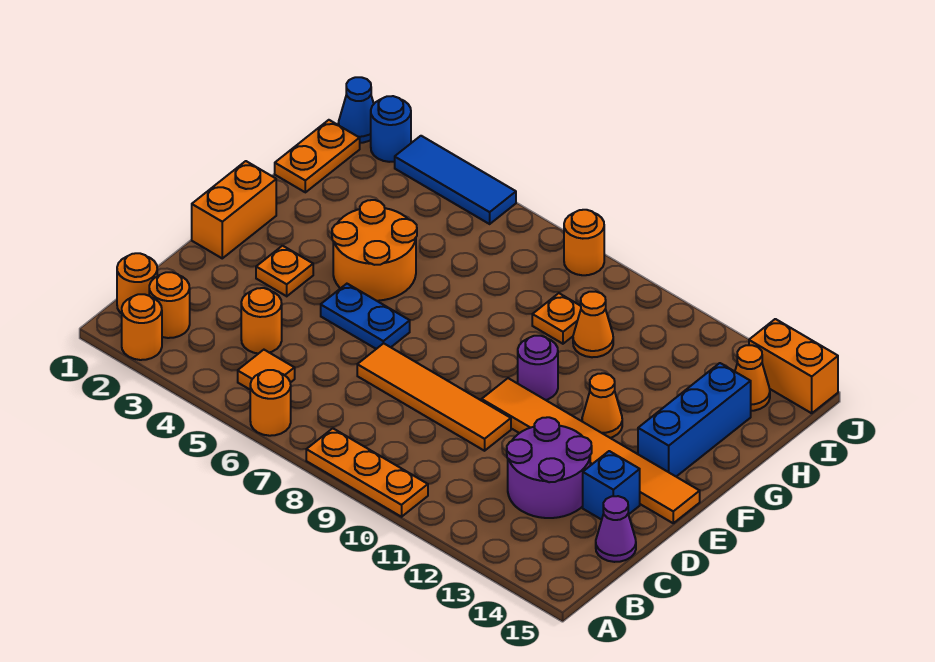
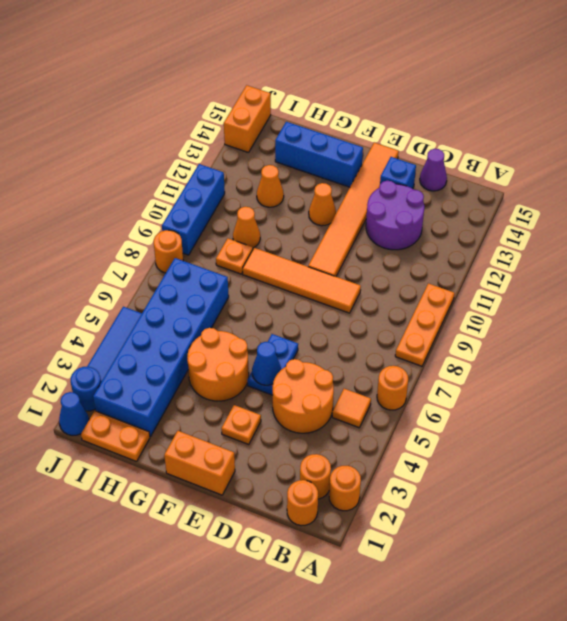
orange round brick C4 level 1 -> orange round brick C4:D5 level 1
orange tile D7:D10 level 1 -> orange tile D9:G9 level 1
none -> blue cone E5 level 2
purple round brick F10 level 1 -> none
none -> blue brick H2:I7 level 1
orange cone I14 level 1 -> orange cone H12 level 1
none -> blue brick J9:J11 level 1

